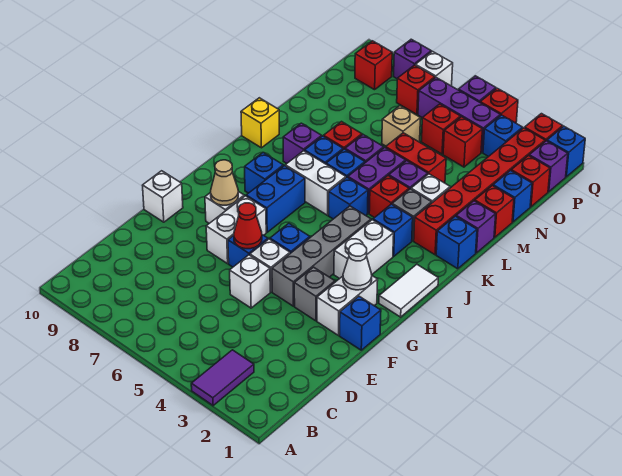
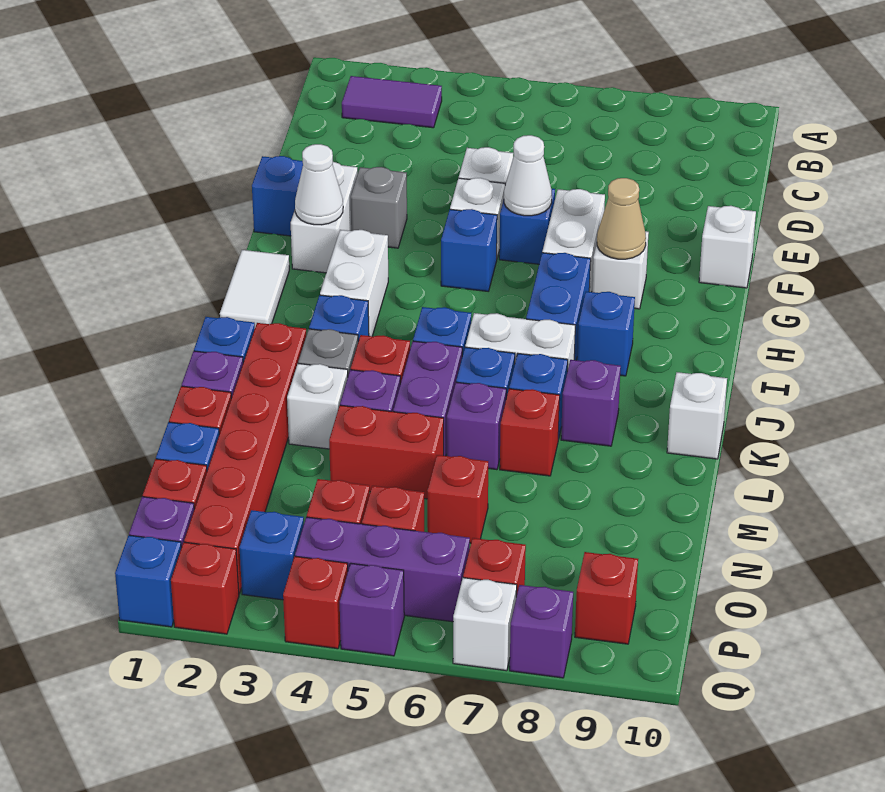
purple tile A3:B3 level 1 -> purple tile B2:B3 level 1
grey brick F4:I4 level 1 -> none
red cone F6 level 2 -> white cone F6 level 2
yellow brick K10 level 1 -> white brick K10 level 1
tan brick N6 level 1 -> red brick N6 level 1

